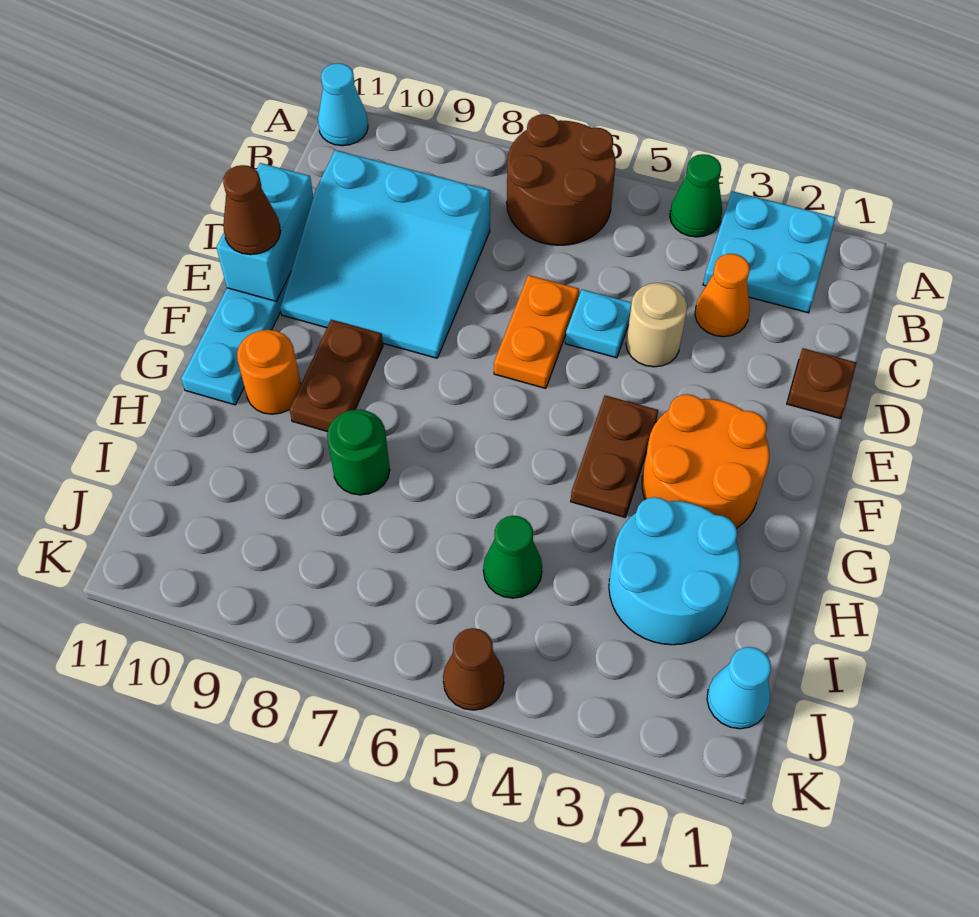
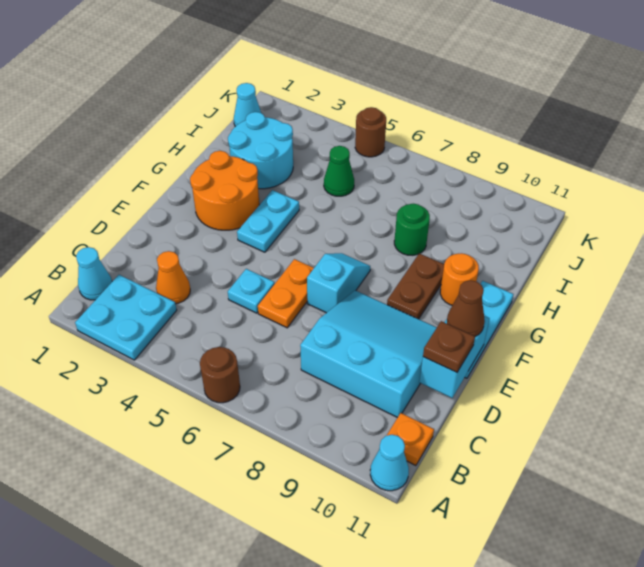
green cone A4 level 1 -> none
brown round brick A6:B7 level 1 -> brown round brick A6 level 1
none -> cyan cone B1 level 1
none -> orange plate B11 level 1
brown plate D1 level 1 -> brown plate D11 level 3
tan round brick D4 level 1 -> none
none -> cyan slope E7:F7 level 1 top E
brown plate F4:G4 level 1 -> cyan plate F4:G4 level 1
brown cone K5 level 1 -> brown round brick K5 level 1

